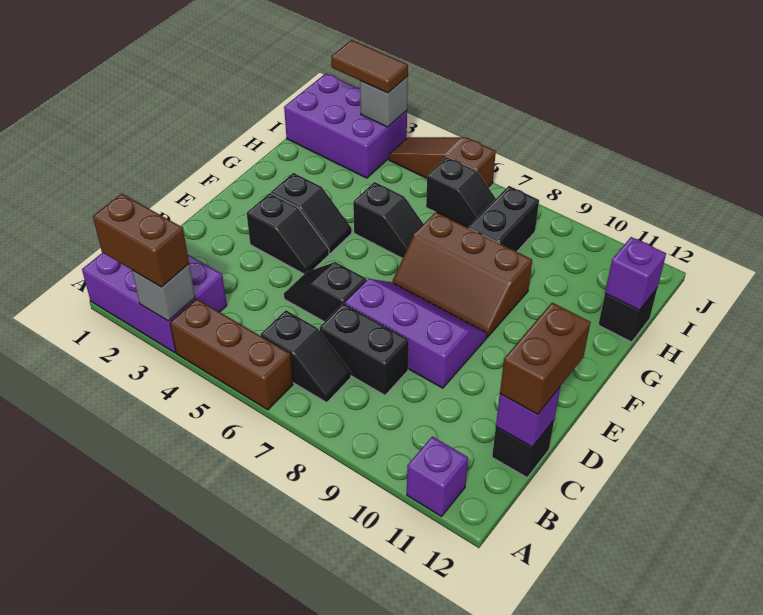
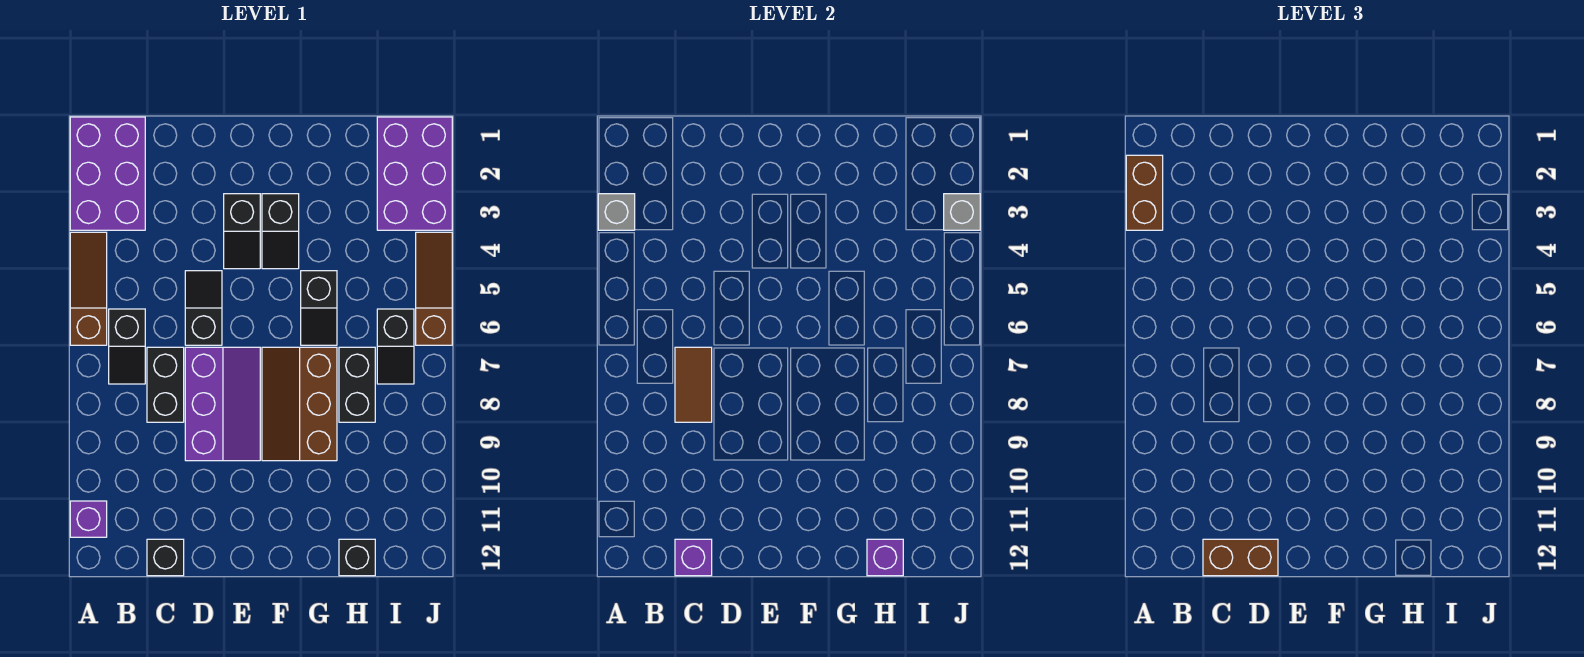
brown brick A4:A6 level 1 -> brown slope A4:A6 level 1 top 6
black brick H8:I8 level 1 -> black brick H7:H8 level 1
brown tile J2:J3 level 3 -> brown tile C7:C8 level 2

